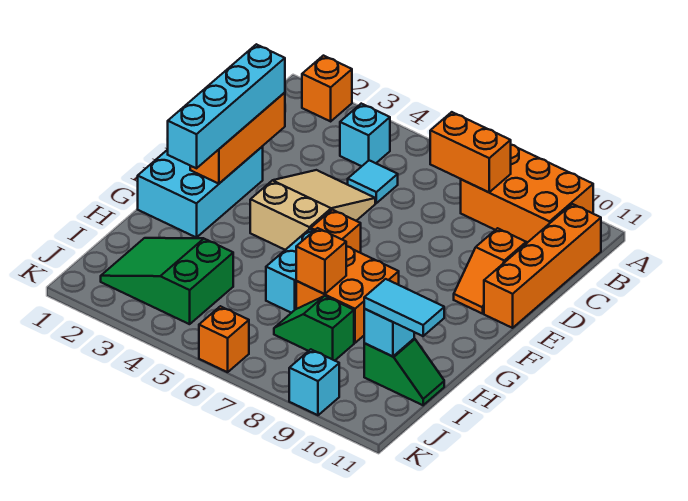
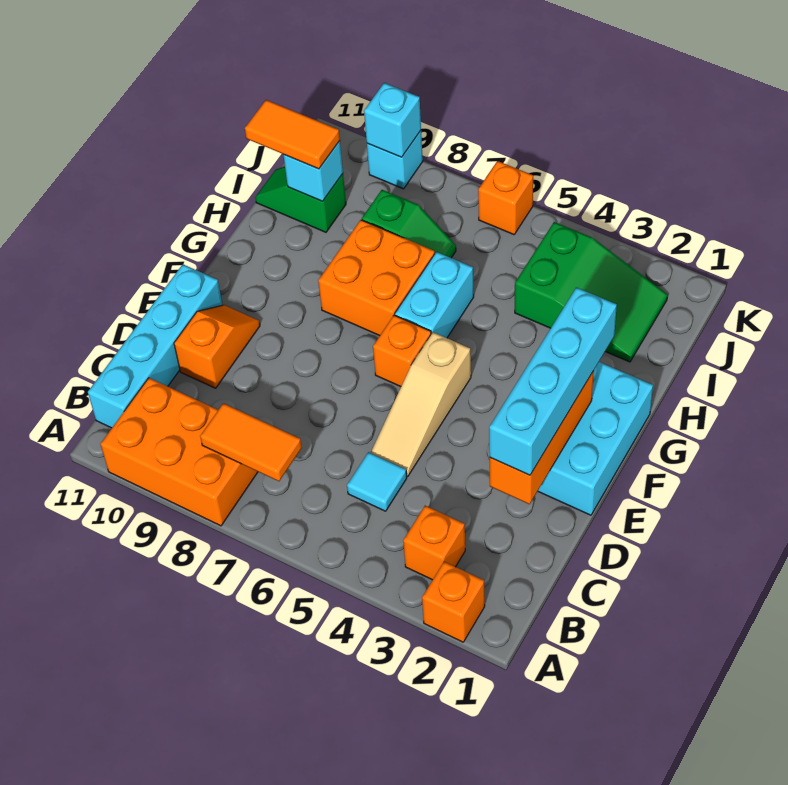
cyan brick B4 level 1 -> cyan brick K9 level 2
orange brick B7:B8 level 2 -> orange tile B7:B8 level 2
orange brick B11:E11 level 1 -> cyan brick B11:E11 level 1
tan slope D4:F5 level 1 top F -> tan slope D5:F5 level 1 top F
orange brick H7 level 2 -> orange brick B3 level 1
cyan tile I10:I11 level 3 -> orange tile I10:I11 level 3

